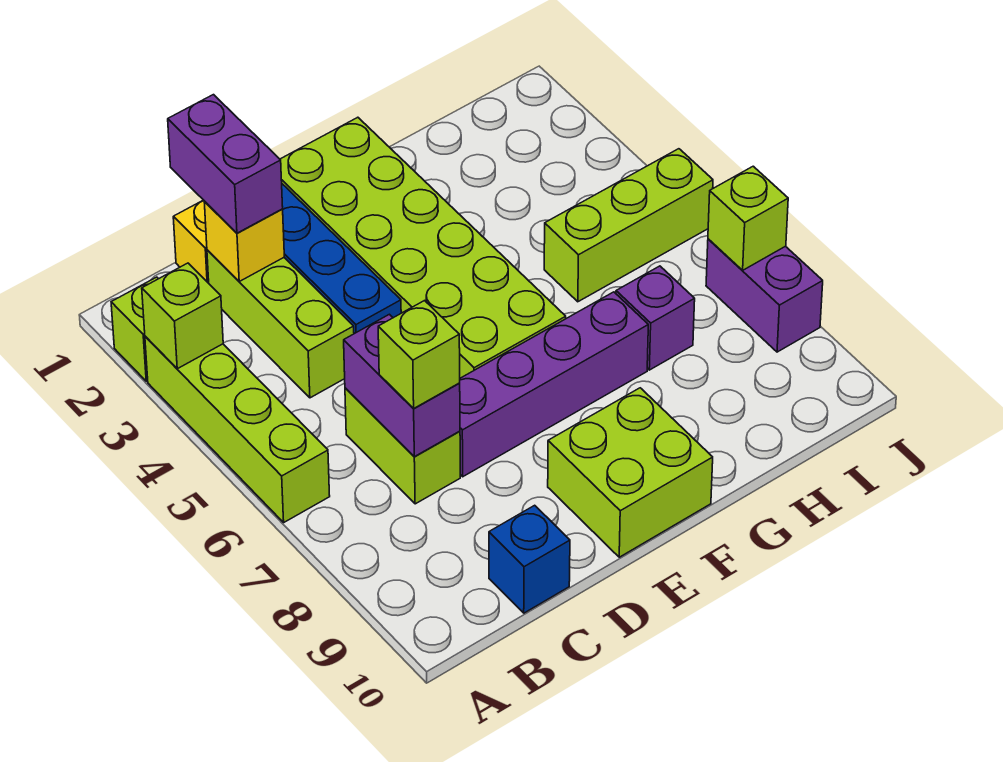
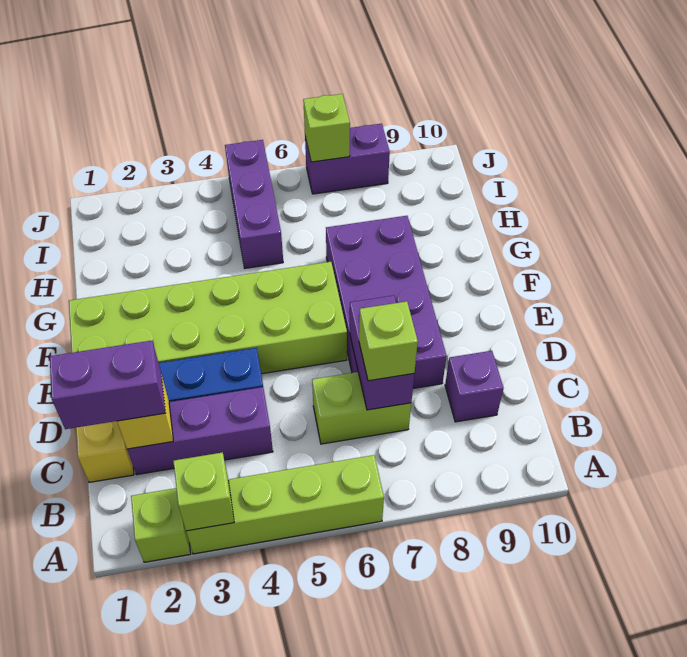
lime brick C2:C4 level 1 -> purple brick C2:C4 level 1
purple brick C6:C7 level 2 -> purple brick C7:D7 level 2
blue brick C10 level 1 -> none
purple brick D7:G7 level 1 -> purple brick D7:G8 level 1
lime brick E9:F10 level 1 -> none
lime brick H5:J5 level 1 -> purple brick H5:J5 level 1
purple brick H7 level 1 -> purple brick C9 level 1

